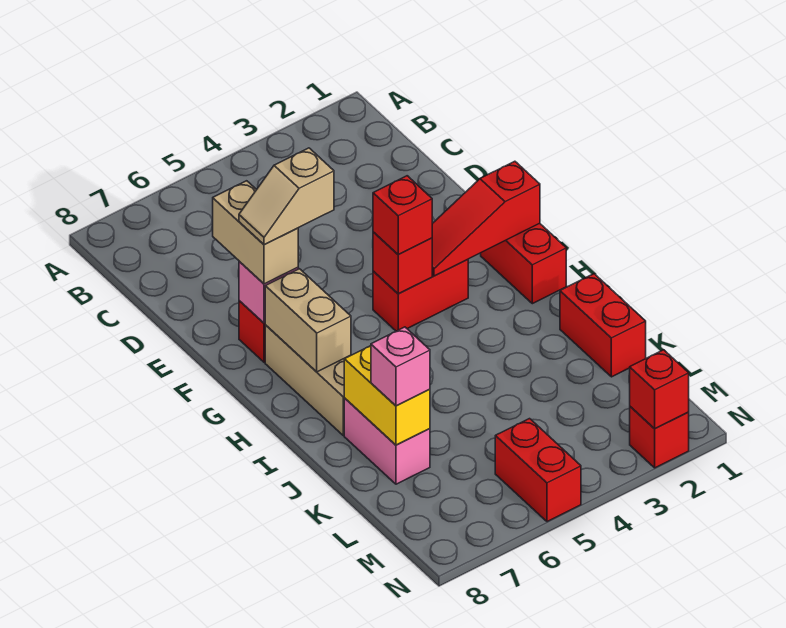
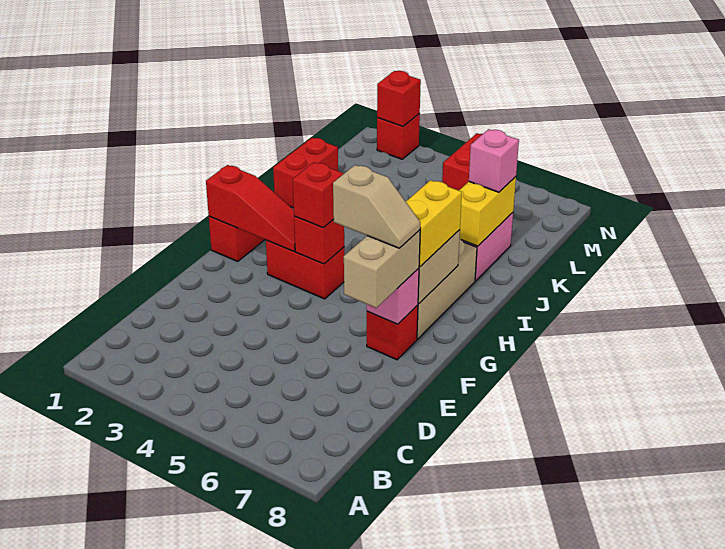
none -> yellow brick G7:H7 level 3

